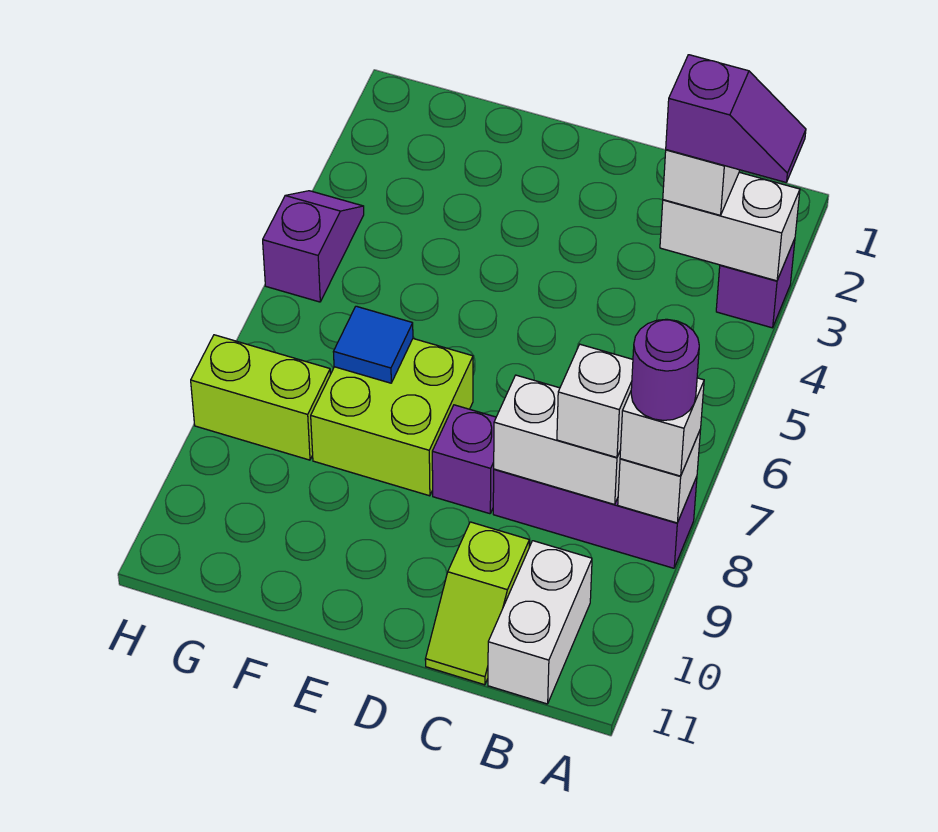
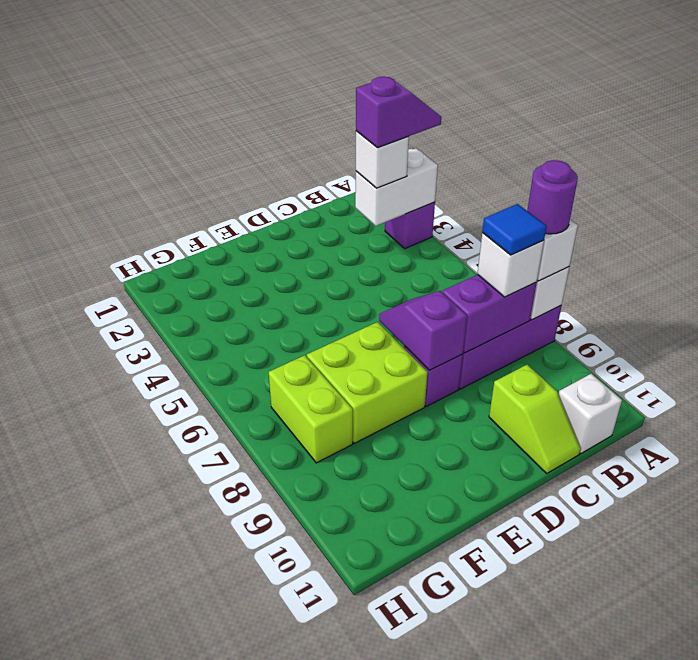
white brick B8:C8 level 2 -> purple brick B8:C8 level 2
white brick B10:B11 level 1 -> white brick B11 level 1
blue tile F7 level 2 -> blue tile B8 level 4
lime brick G8:H8 level 1 -> lime brick G7:G8 level 1
purple slope H4:H5 level 1 top 5 -> purple slope D7:D8 level 2 top 8

